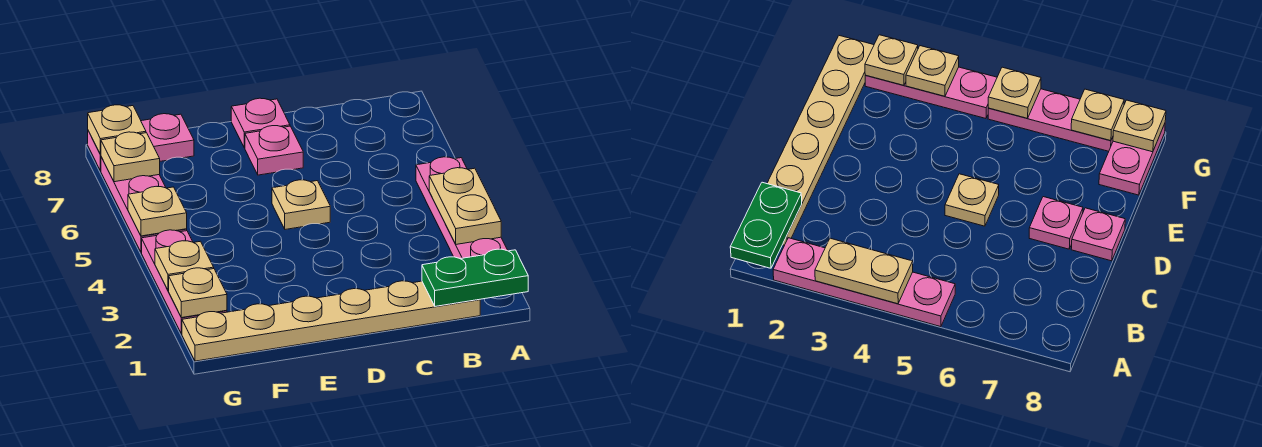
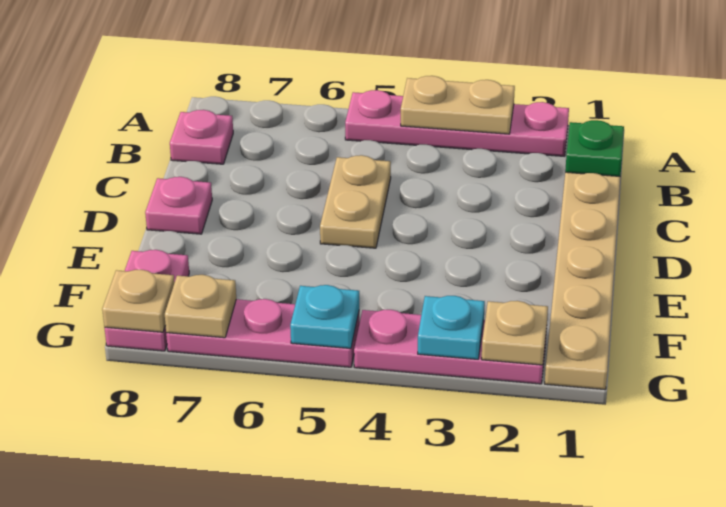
green plate A1:B1 level 2 -> green plate B1 level 2
tan plate D5 level 1 -> tan plate C5:D5 level 1
pink plate D7 level 1 -> pink plate B8 level 1
tan plate G3 level 2 -> cyan plate G3 level 2
tan plate G5 level 2 -> cyan plate G5 level 2

